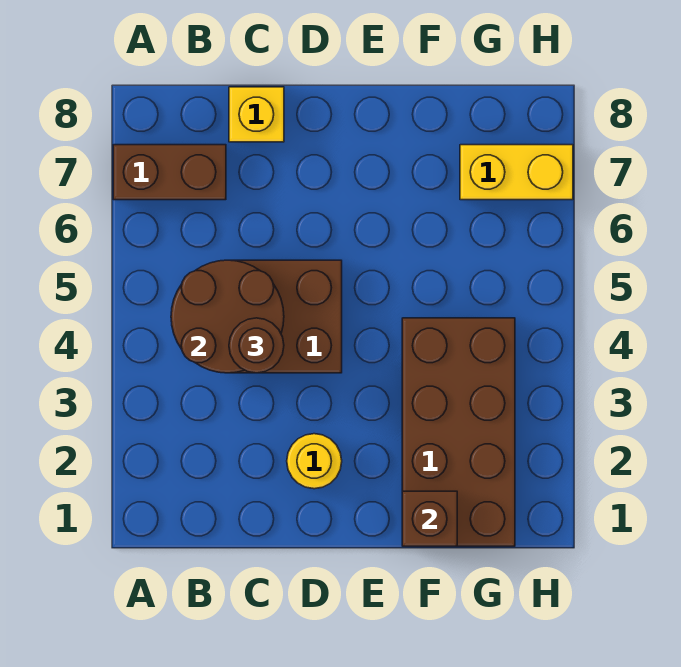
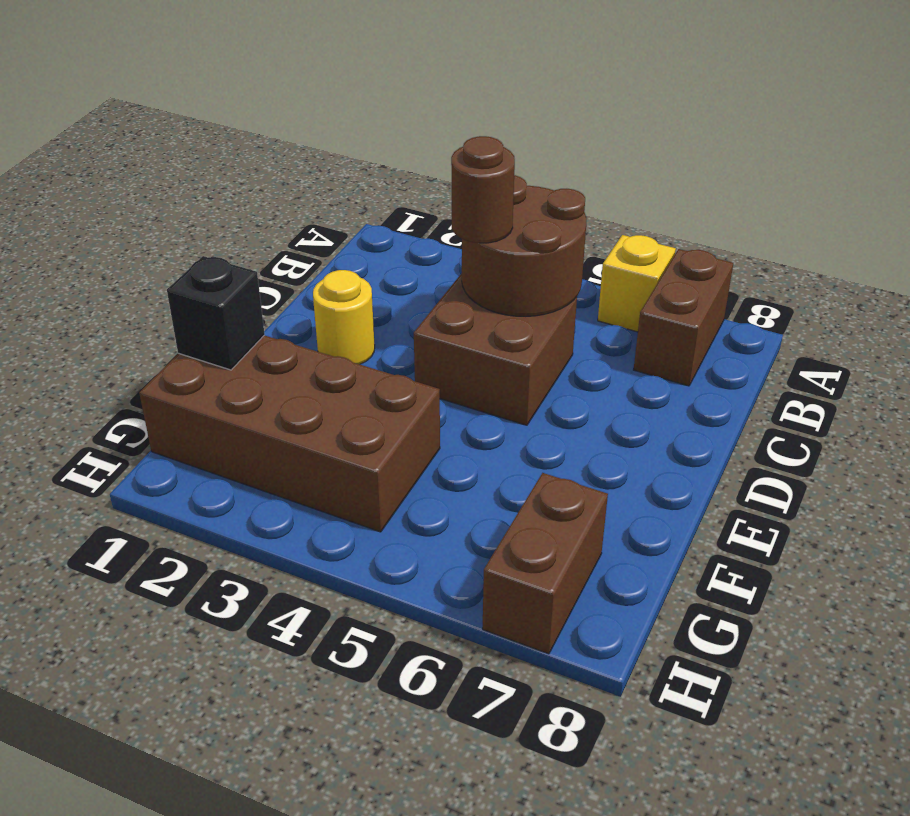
yellow brick C8 level 1 -> yellow brick A6 level 1
brown brick F1 level 2 -> black brick F1 level 2
yellow brick G7:H7 level 1 -> brown brick G7:H7 level 1

